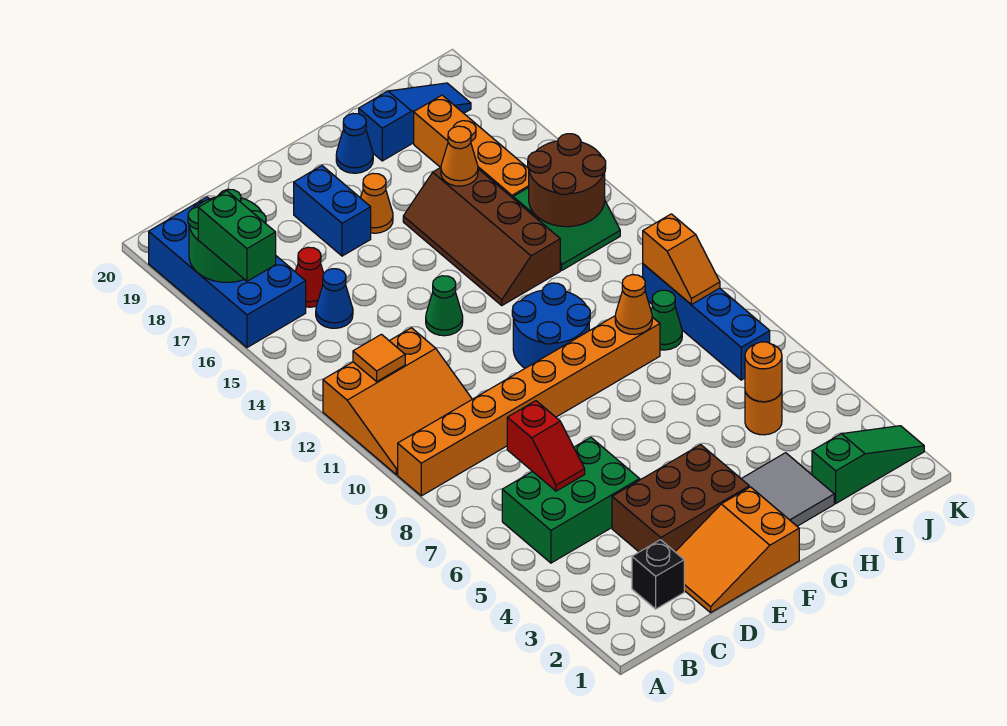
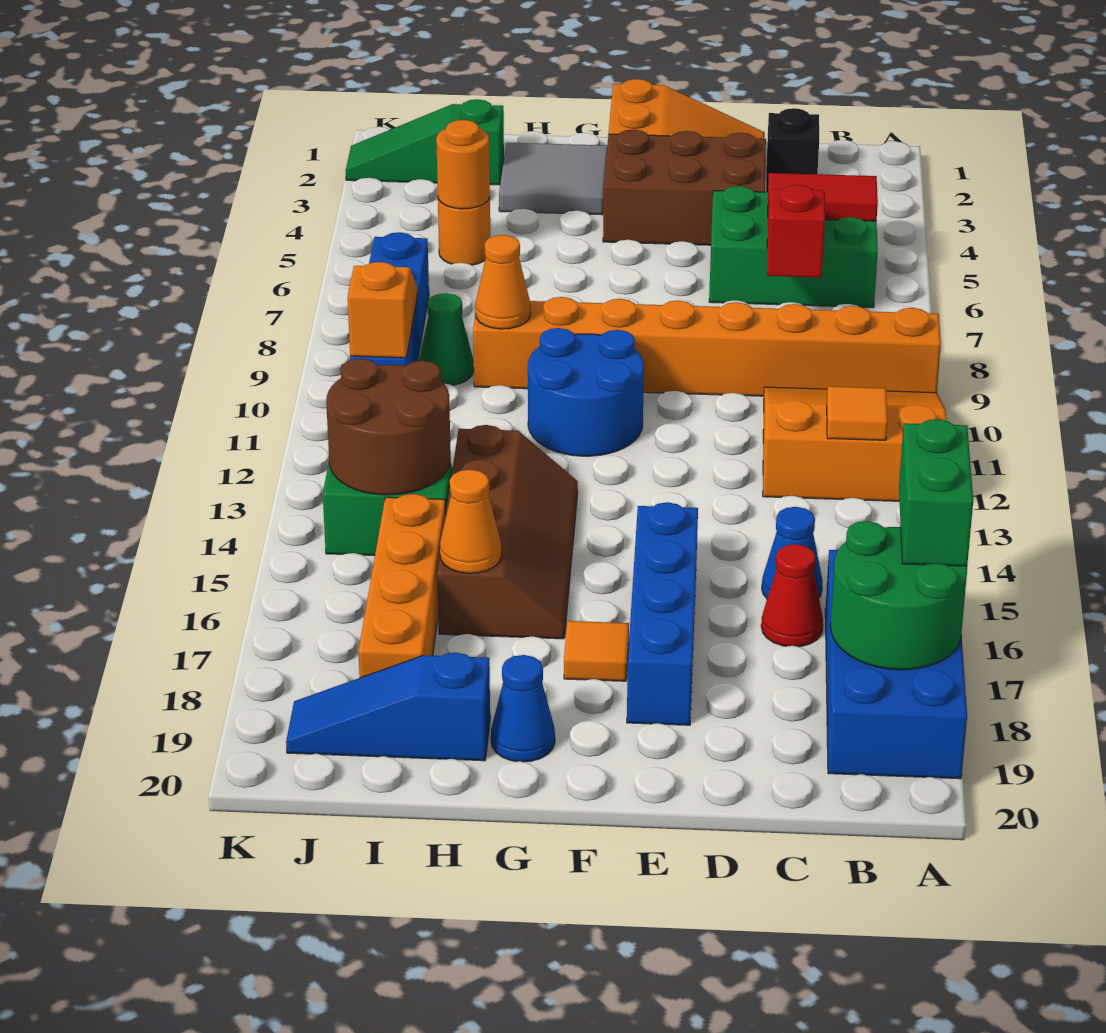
none -> red tile B5:C5 level 2
green cone E13 level 1 -> none
blue brick E17:E18 level 1 -> blue brick E15:E18 level 1
orange cone F17 level 1 -> orange tile F17 level 1

